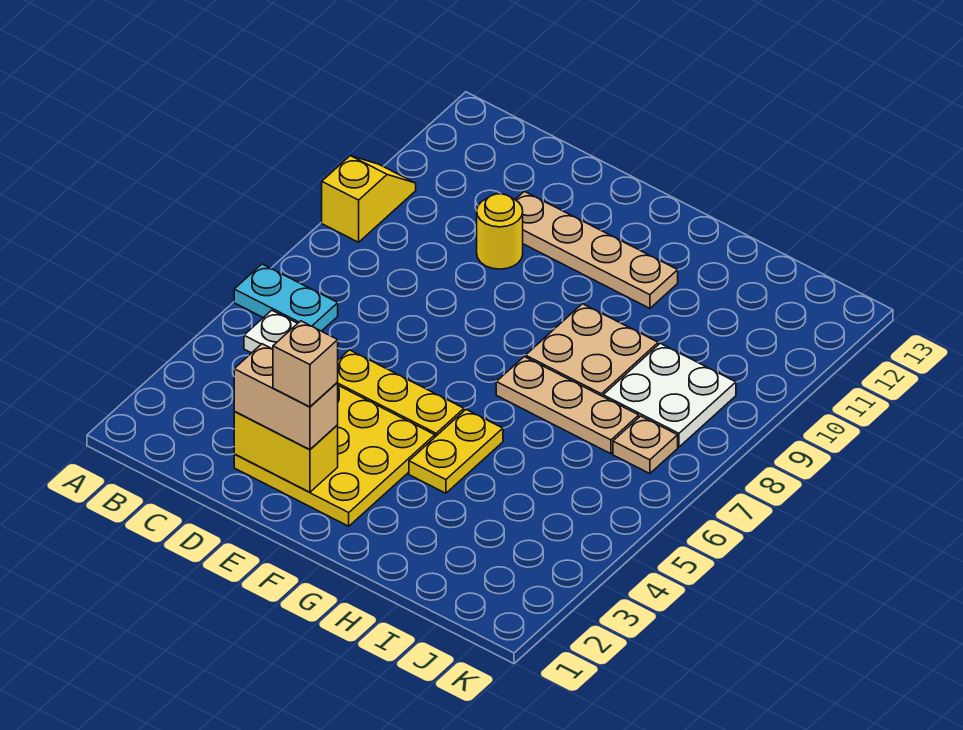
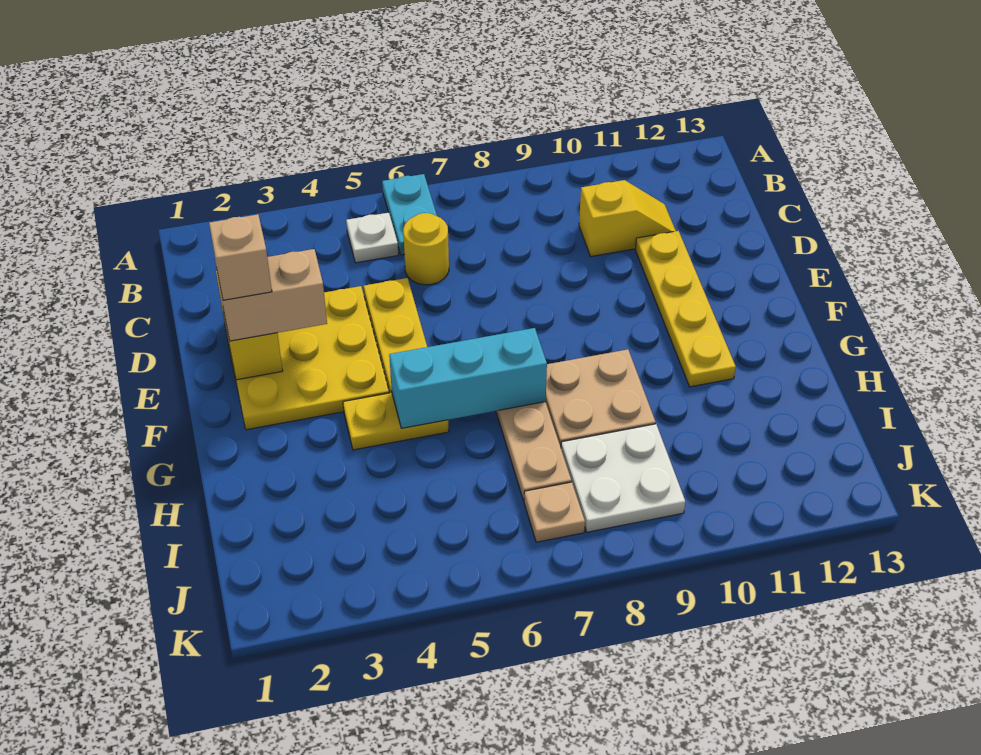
yellow slope A9:A10 level 1 top 9 -> yellow slope C10:C11 level 1 top 10
tan brick D2:E2 level 3 -> tan brick E2:E3 level 3
yellow round brick D10 level 1 -> yellow round brick C6 level 1
tan plate D11:G11 level 1 -> yellow plate D11:G11 level 1
none -> cyan brick G5:G7 level 2

